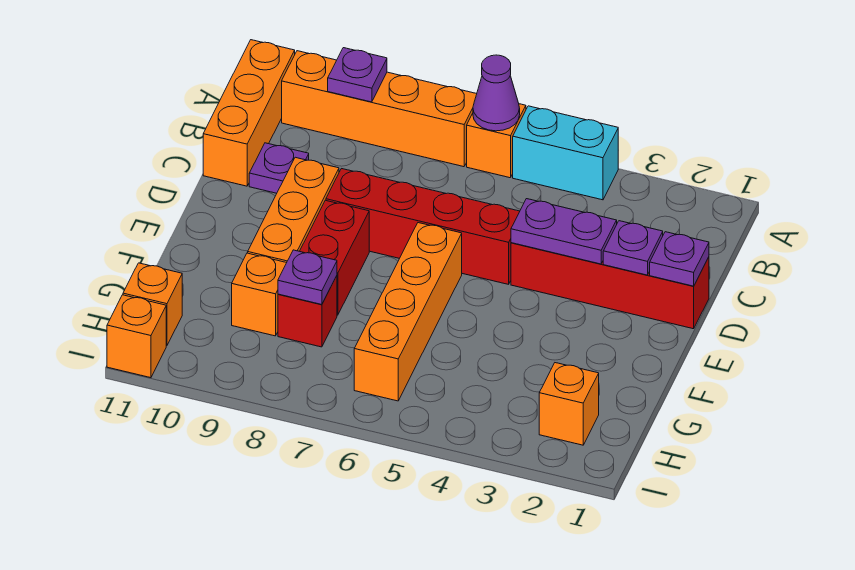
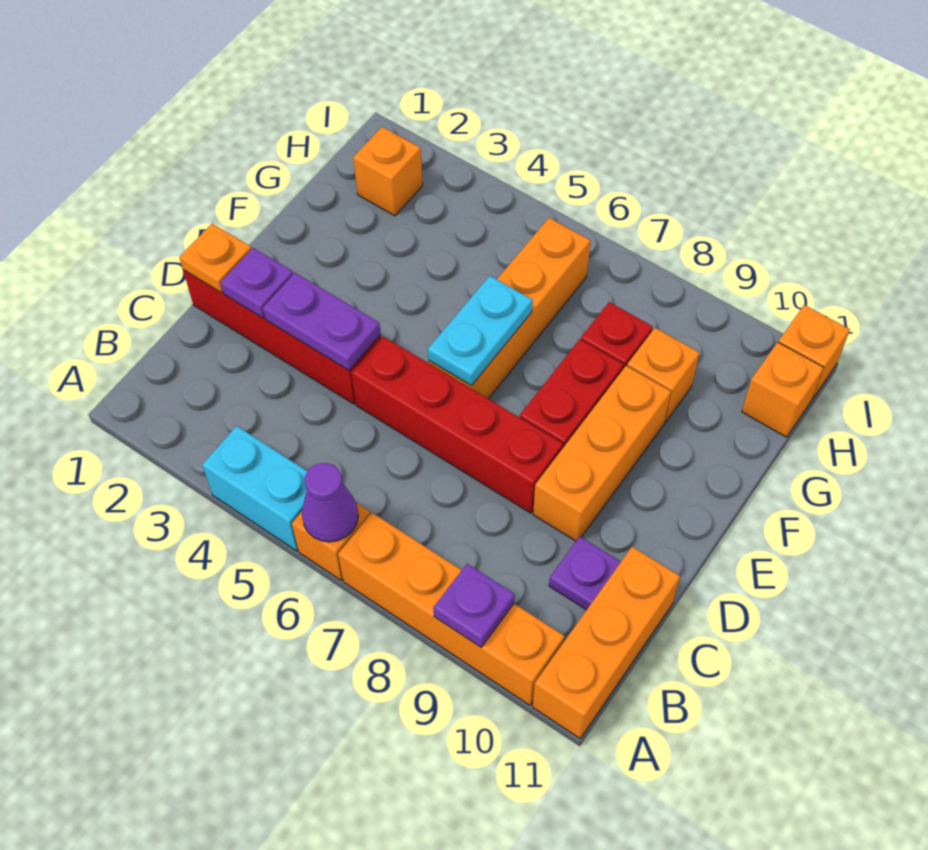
purple plate D1 level 2 -> orange plate D1 level 2
none -> cyan plate E6:F6 level 2
purple plate G8 level 2 -> none

